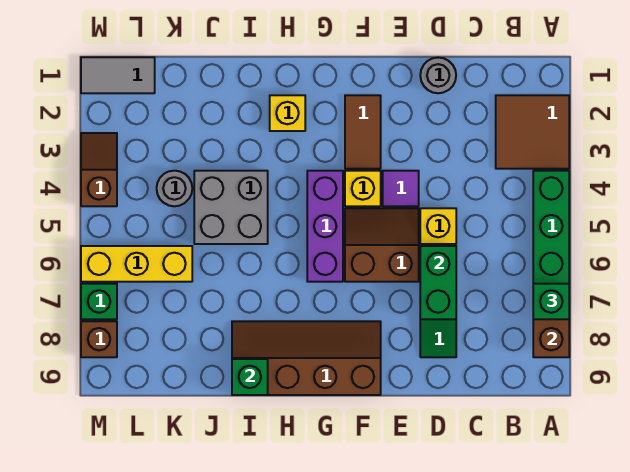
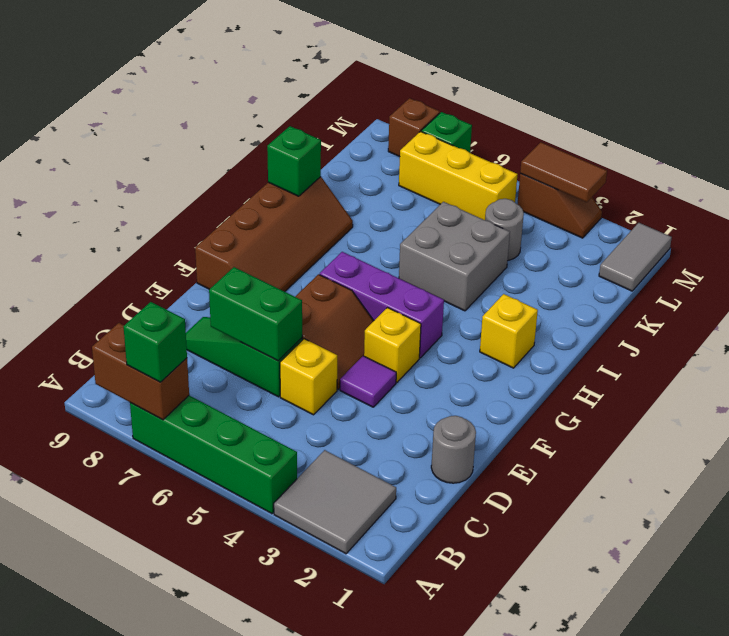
brown tile A2:B3 level 1 -> grey tile A2:B3 level 1
brown tile F2:F3 level 1 -> brown tile M3:M4 level 2
yellow brick K6:M6 level 1 -> yellow brick L5:L7 level 1

